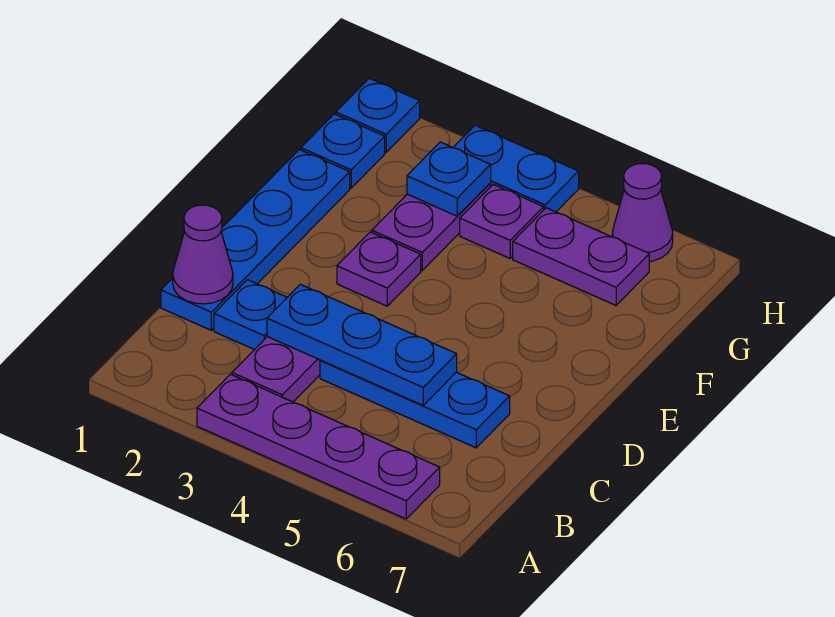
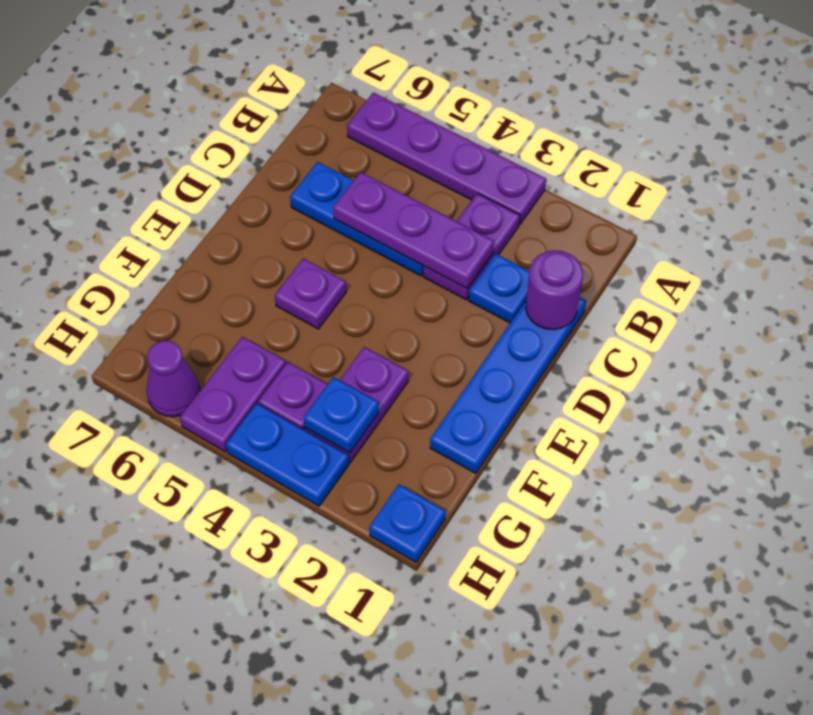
purple cone C1 level 2 -> purple round brick C1 level 2
blue plate C3:C5 level 2 -> purple plate C3:C5 level 2
purple plate E3 level 1 -> purple plate E5 level 1
blue plate G1 level 1 -> none
purple plate G5:G6 level 1 -> purple plate G5:H5 level 1

